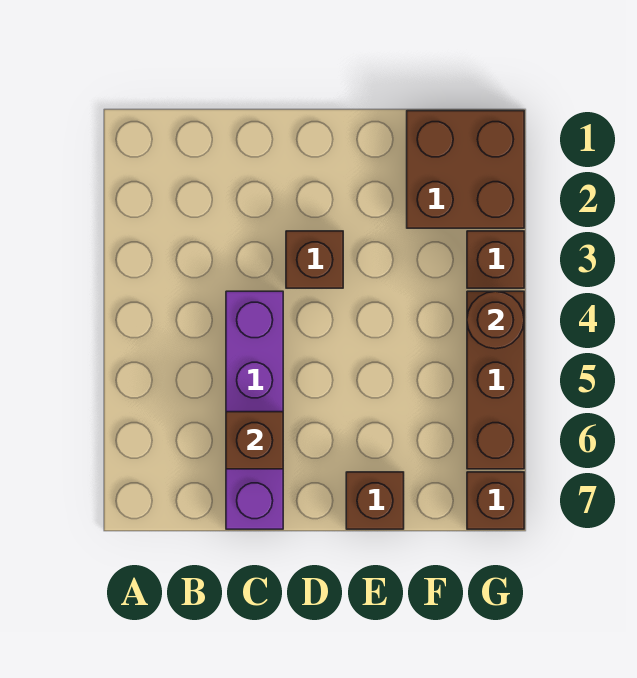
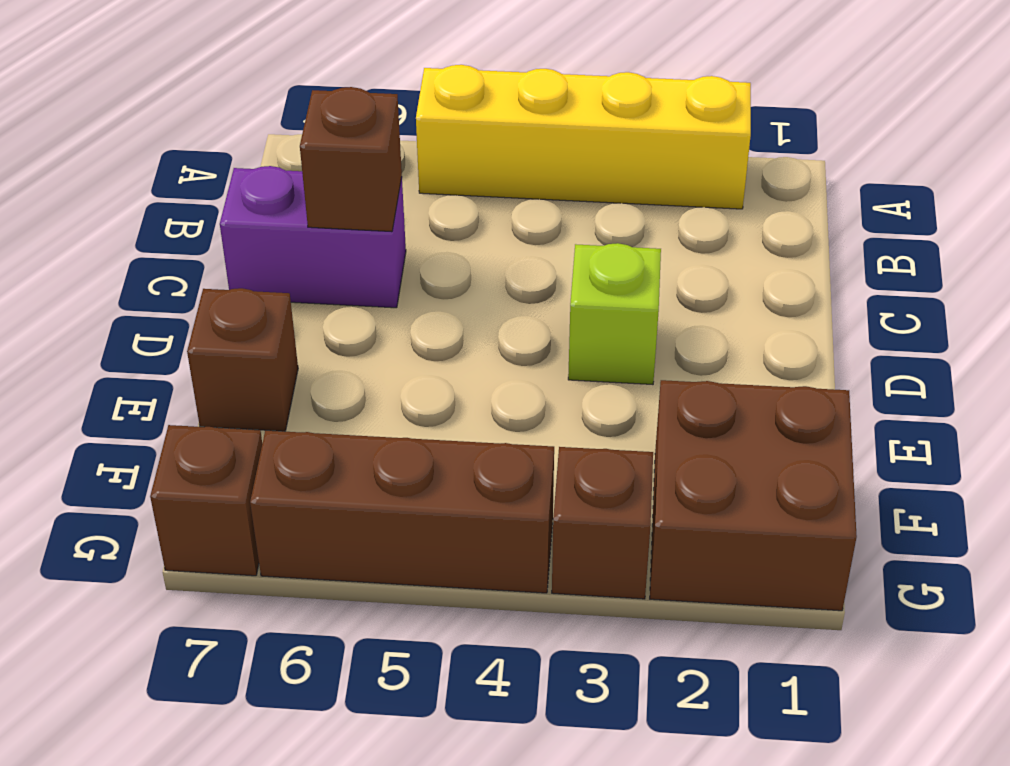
none -> yellow brick A2:A5 level 1
purple brick C4:C7 level 1 -> purple brick C6:C7 level 1
brown brick D3 level 1 -> lime brick D3 level 1
brown round brick G4 level 2 -> none

